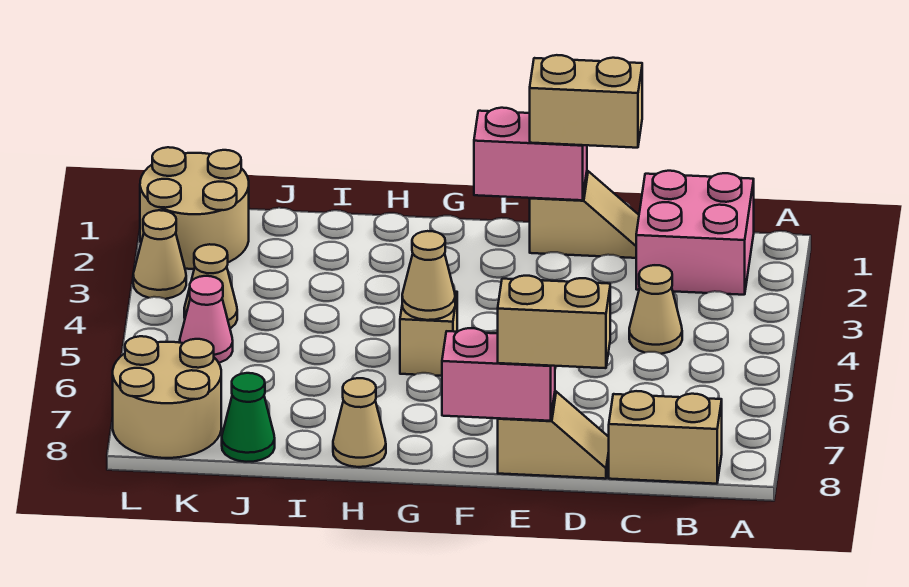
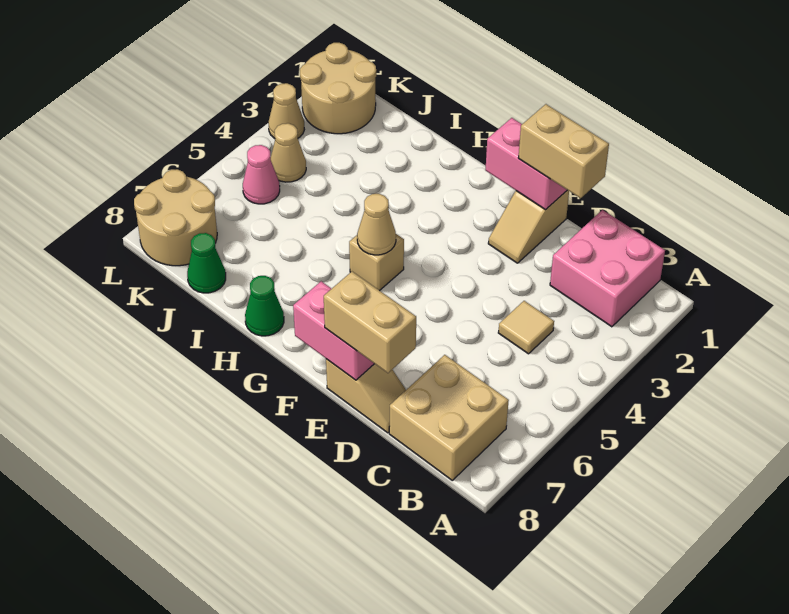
tan brick B8:C8 level 1 -> tan brick B7:C8 level 1
tan cone C4 level 1 -> tan tile C4 level 1
tan slope D1:E1 level 1 top E -> tan slope E1:E2 level 1 top 1
tan cone H8 level 1 -> green cone H8 level 1

